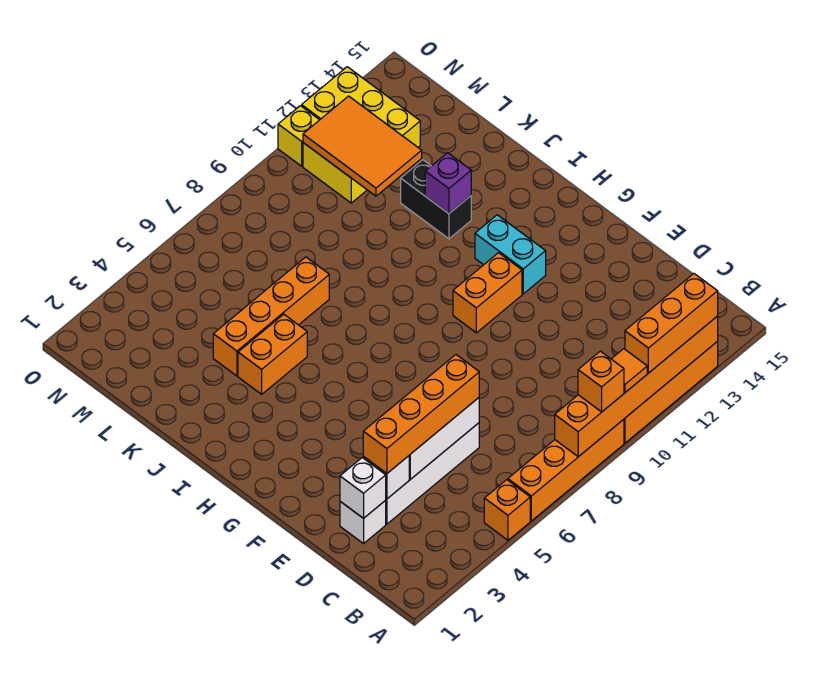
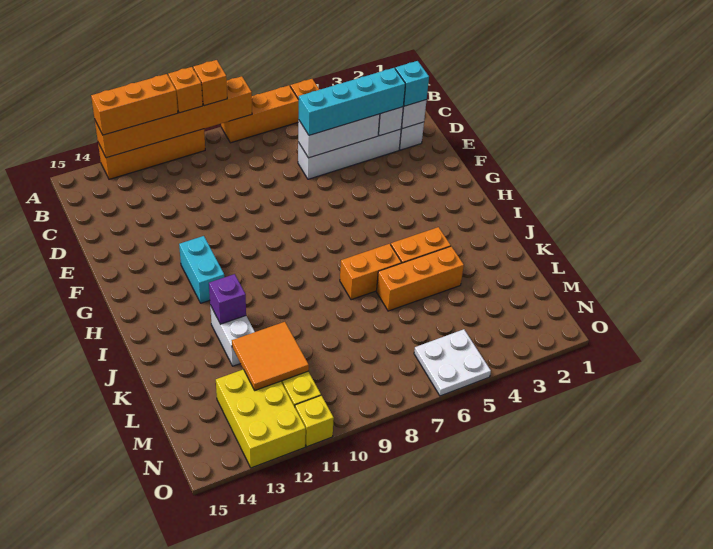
orange brick A6:A9 level 1 -> orange brick A6:A8 level 1
orange tile A10 level 3 -> orange brick A10 level 3
none -> cyan brick D2 level 3
orange brick D3:D6 level 3 -> cyan brick D3:D6 level 3
orange brick G10:G11 level 1 -> orange brick J6:J7 level 1
black brick J12:K12 level 1 -> white brick J12:K12 level 1
orange brick K4:K7 level 1 -> orange brick K4:K6 level 1
orange tile L11:N12 level 2 -> orange tile L11:M12 level 2
none -> white plate N5:O6 level 1

